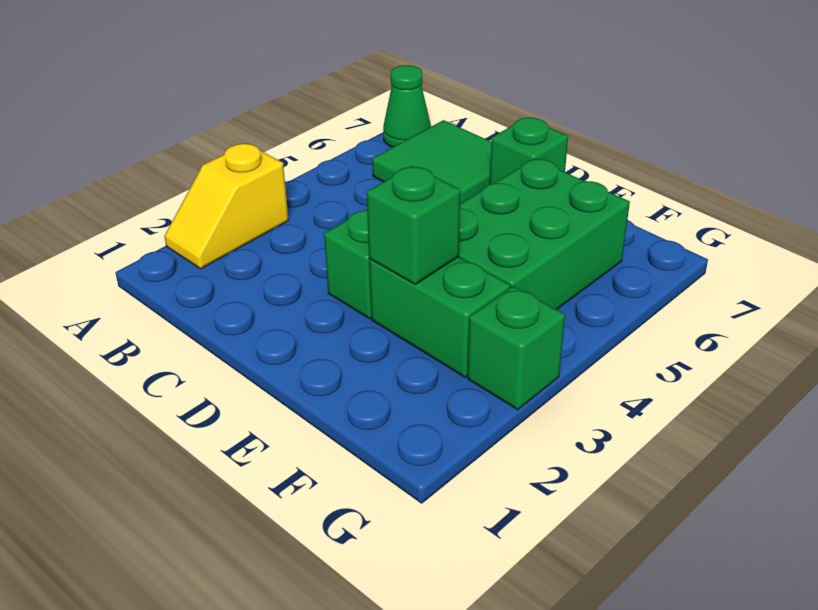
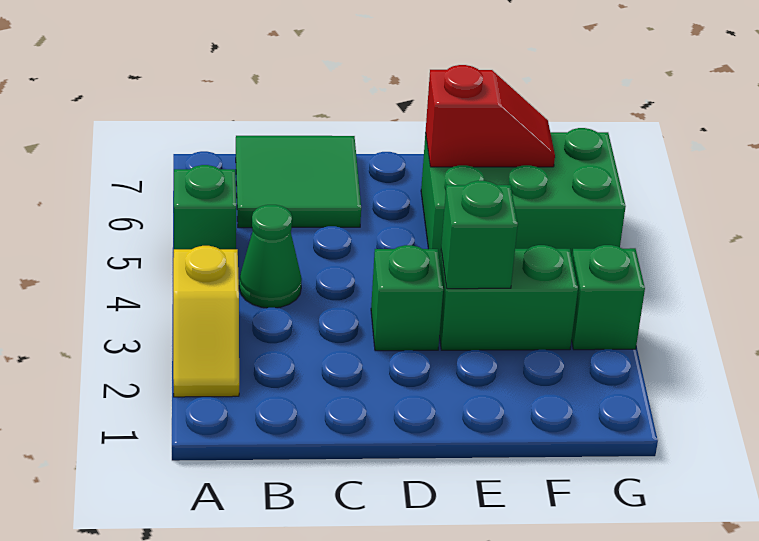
green cone A7 level 1 -> green cone B4 level 1
green brick D7 level 1 -> green brick A5 level 1
green brick E4:F6 level 1 -> green brick E5:G6 level 1
none -> red slope E6:F6 level 2 top E

